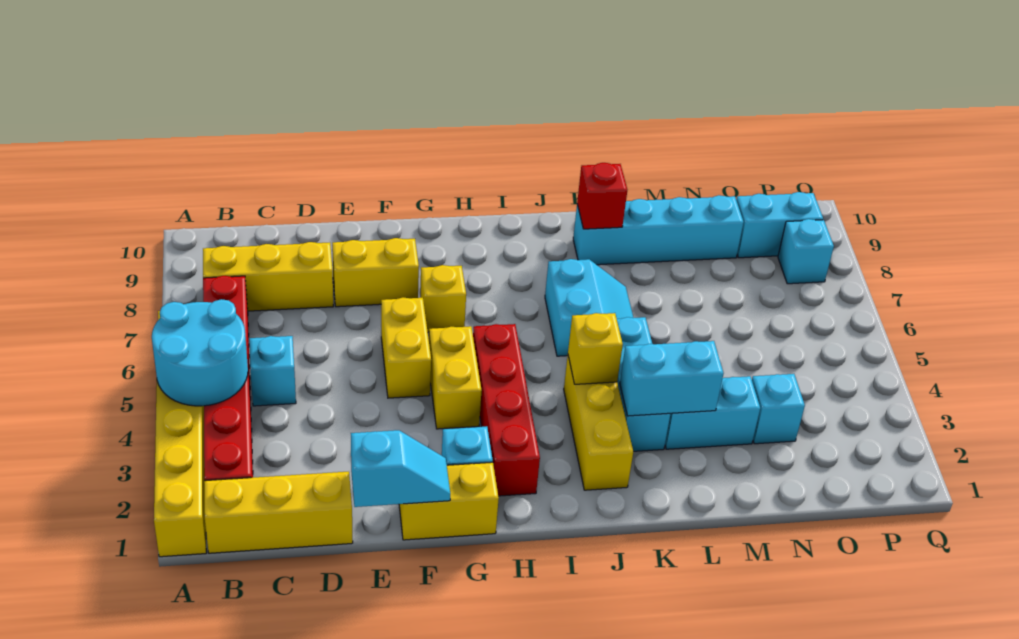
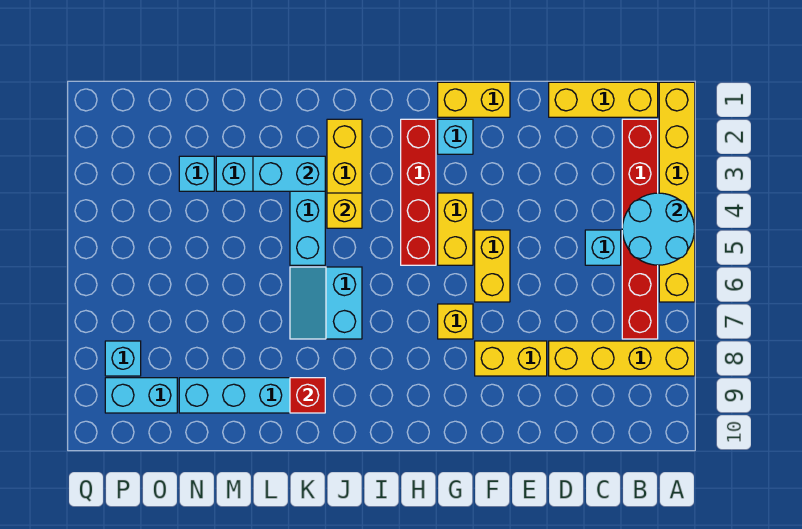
yellow brick B8:D8 level 1 -> yellow brick A8:D8 level 1
cyan slope E1:F1 level 2 top E -> none

